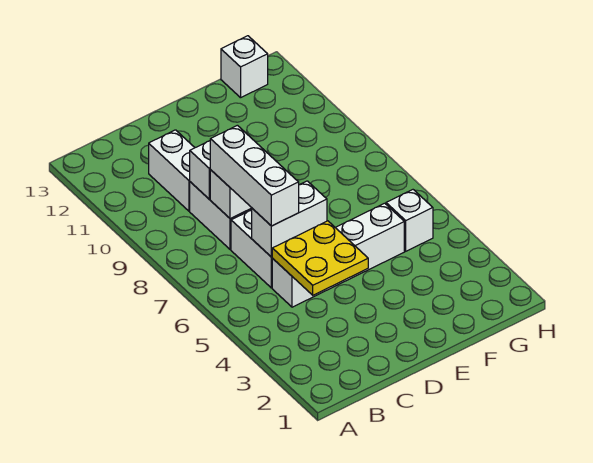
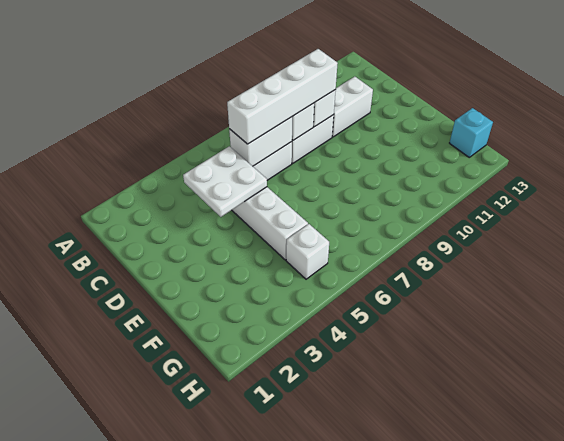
yellow plate C4:D5 level 2 -> white plate C4:D5 level 2
white brick C6:D6 level 2 -> white brick C6:C7 level 2
white brick C6:C8 level 3 -> white brick C6:C9 level 3
white brick G13 level 1 -> cyan brick G13 level 1

